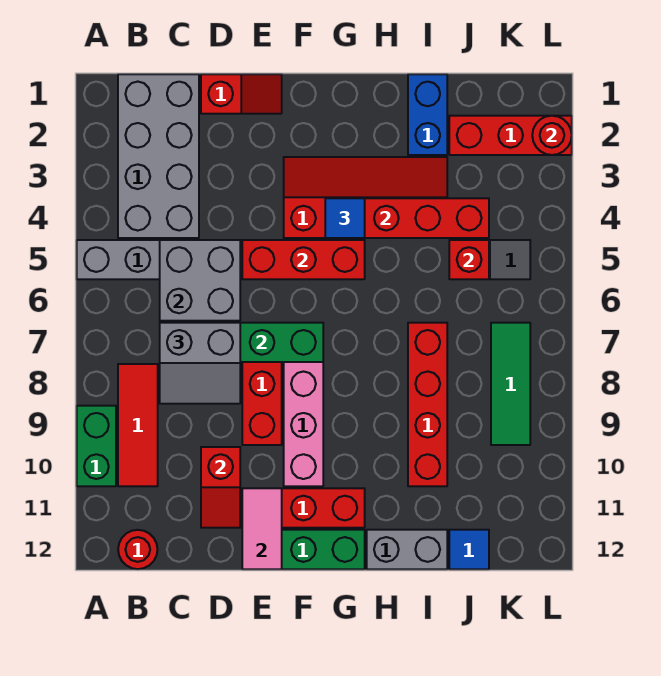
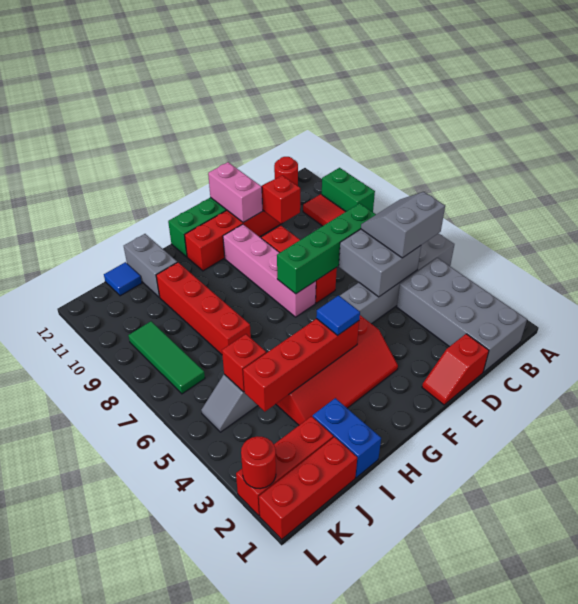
grey slope C7:D8 level 3 top 7 -> grey slope B5:C6 level 3 top 5
red brick E5:G5 level 2 -> red brick J1:L1 level 1
pink tile E11:E12 level 2 -> pink brick E11:E12 level 2
grey brick H12:I12 level 1 -> grey brick I11:I12 level 1

